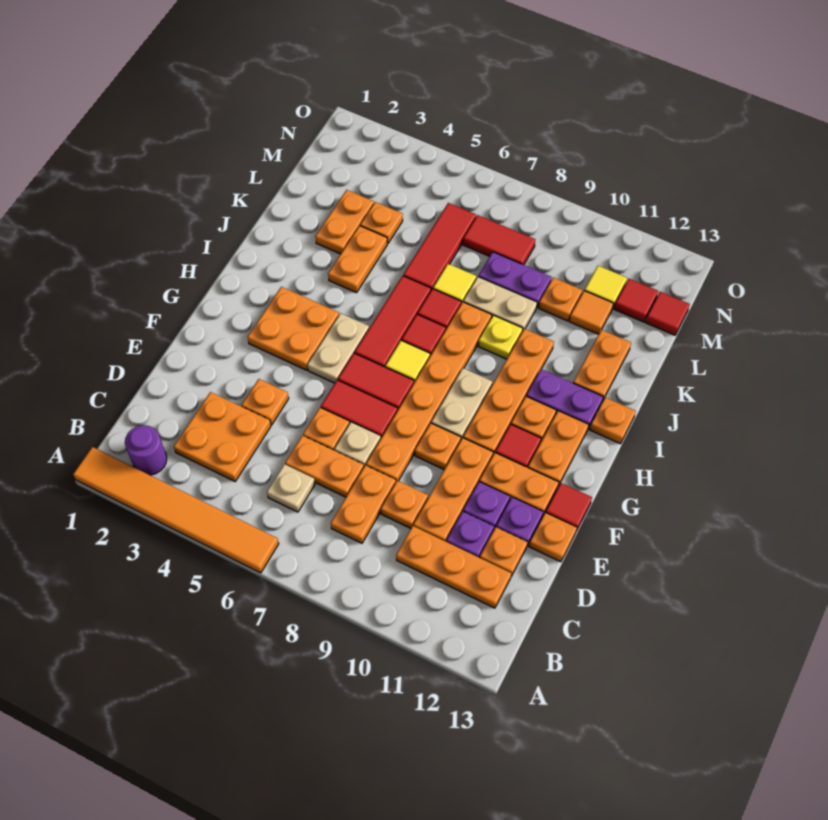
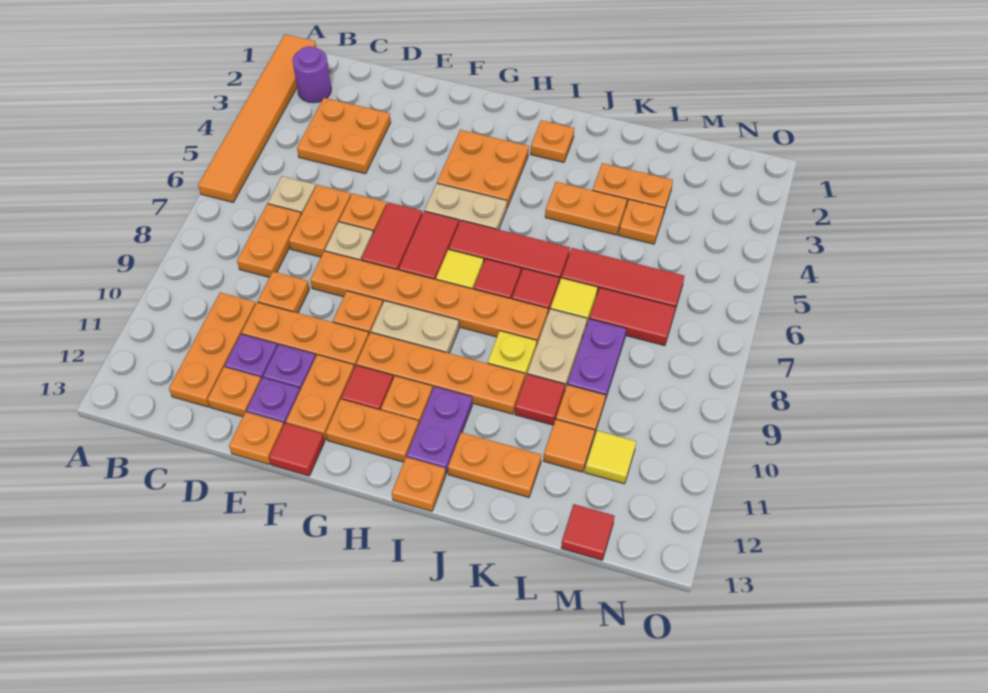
orange plate C8:D8 level 1 -> orange plate C7:C8 level 1
orange plate E4 level 1 -> orange plate I2 level 1
red tile M7:M8 level 1 -> red tile L7:M7 level 1
red tile M12 level 1 -> red tile K10 level 1

